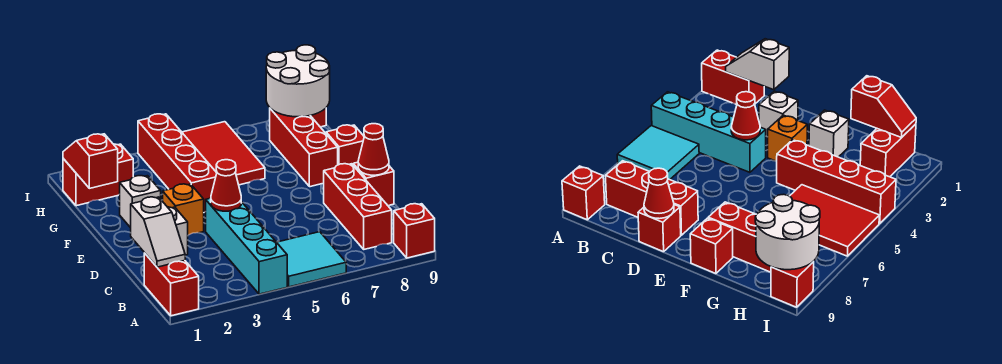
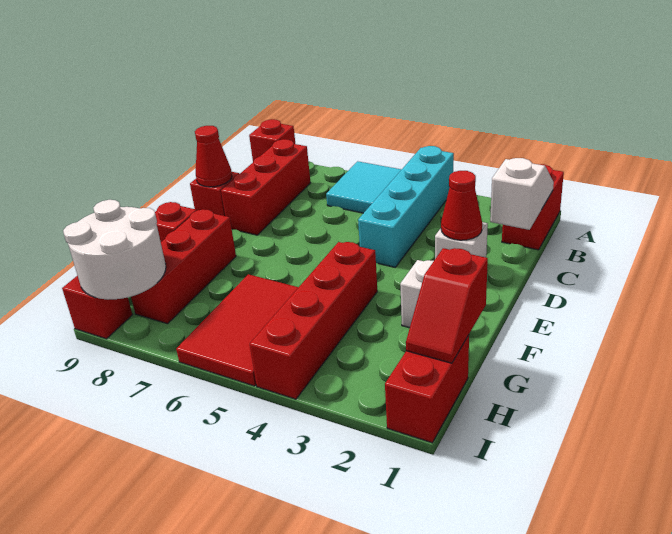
red cone D4 level 2 -> red cone D2 level 2
orange brick E3 level 1 -> none
red brick H1:H2 level 1 -> red brick H1:I1 level 1

